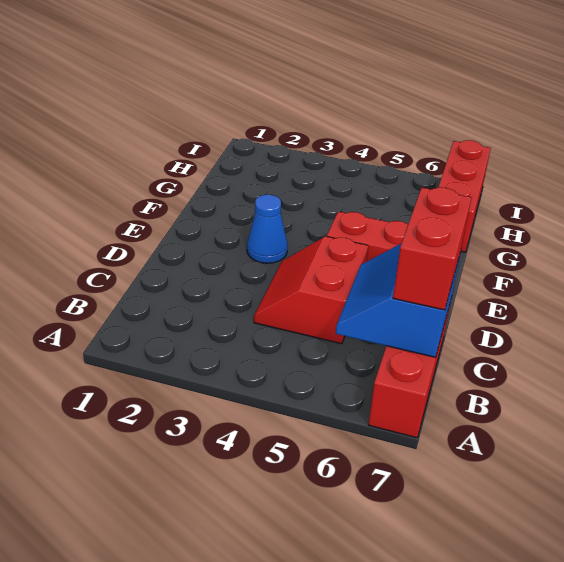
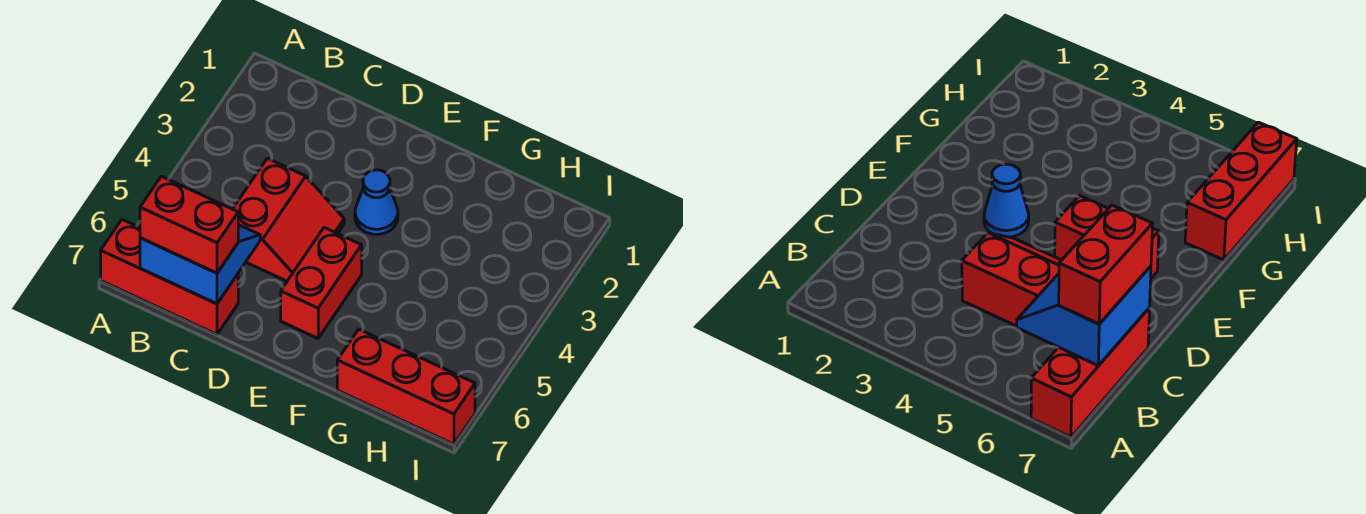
red slope C4:D5 level 1 top 5 -> red slope C4:D5 level 1 top C

